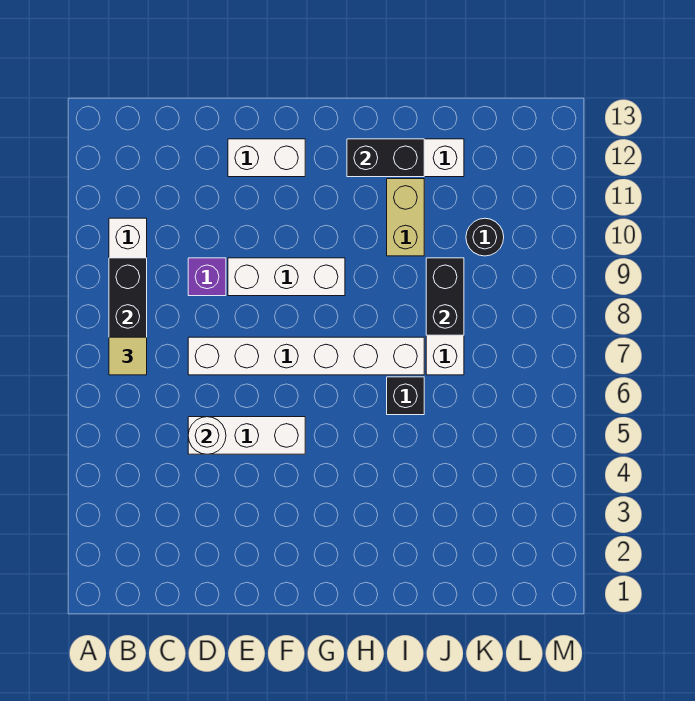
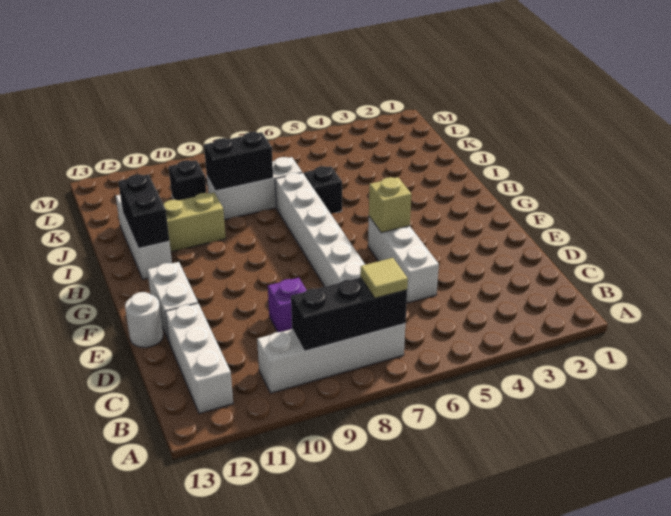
white round brick D5 level 2 -> white round brick E13 level 1
white brick E9:G9 level 1 -> white brick B12:D12 level 1
none -> tan brick F5 level 2
black round brick K10 level 1 -> black brick K10 level 1

